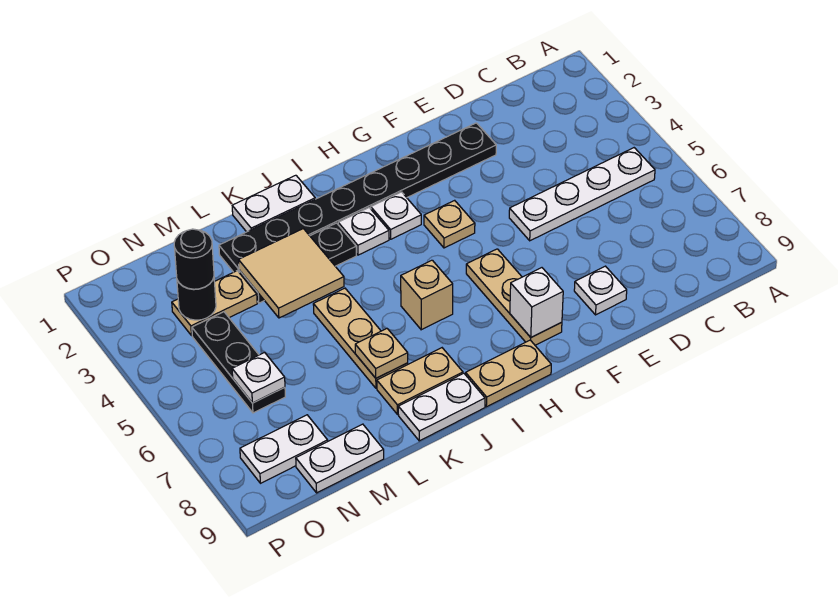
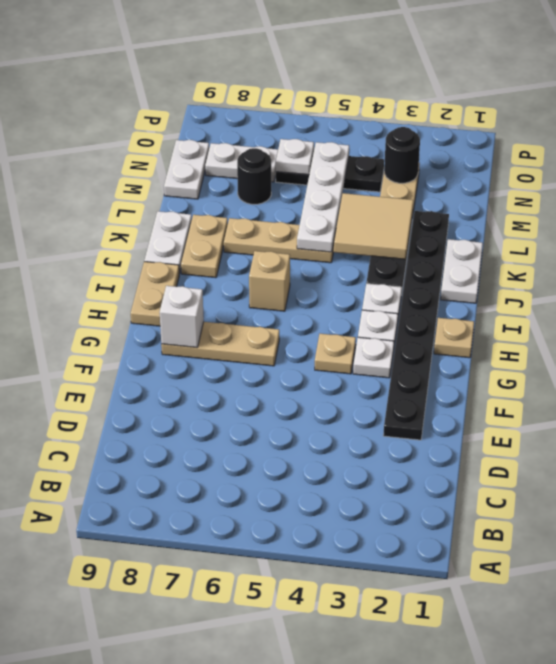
white plate B5:E5 level 1 -> white plate K5:N5 level 2
white plate E8 level 1 -> white plate G3 level 1
tan plate K7 level 2 -> tan plate H1 level 1
black round brick N3 level 3 -> black round brick M7 level 1
white plate N8:O8 level 1 -> white plate N7:N8 level 1

